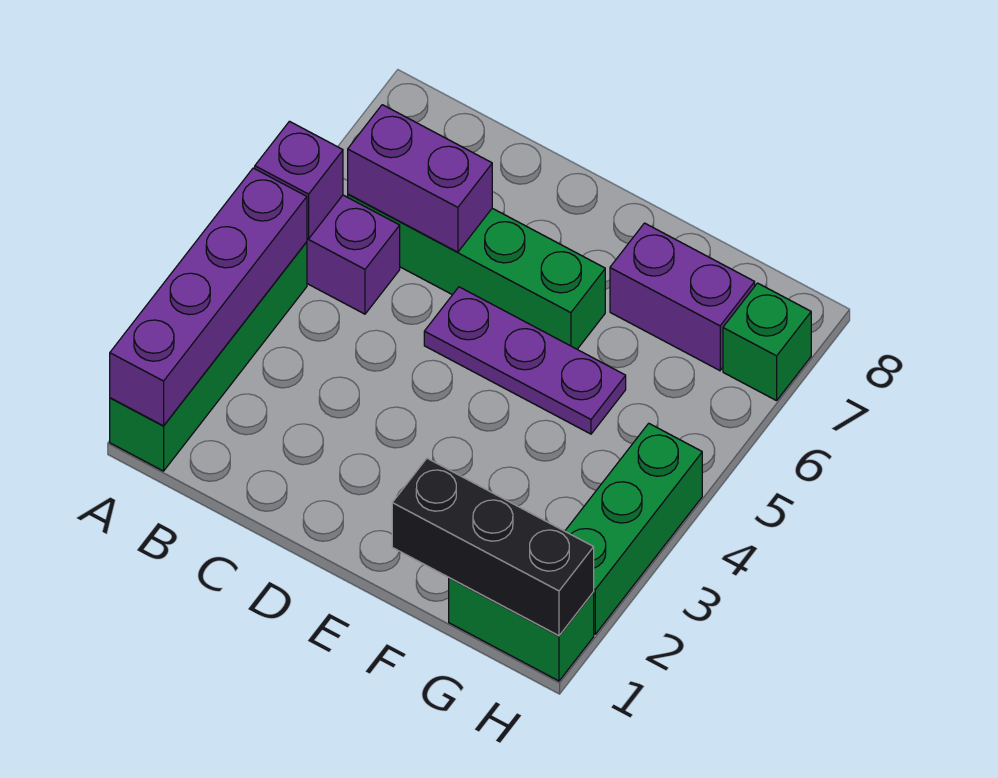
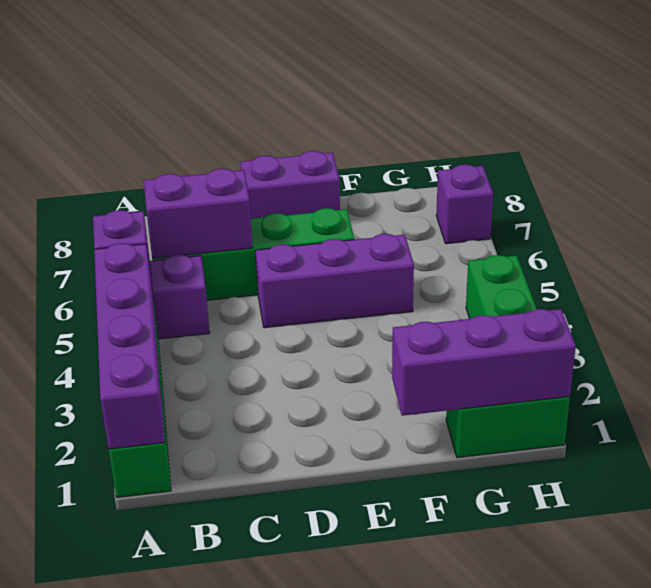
purple plate D5:F5 level 1 -> purple brick D5:F5 level 1
black brick F1:H1 level 2 -> purple brick F1:H1 level 2
purple brick F7:G7 level 1 -> purple brick D8:E8 level 1
green brick H7 level 1 -> purple brick H7 level 1

